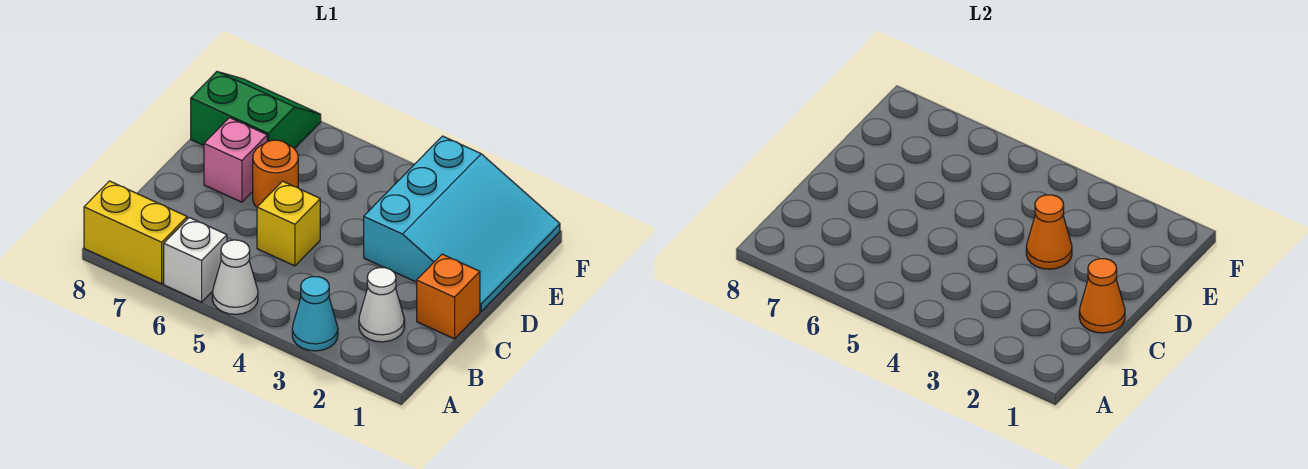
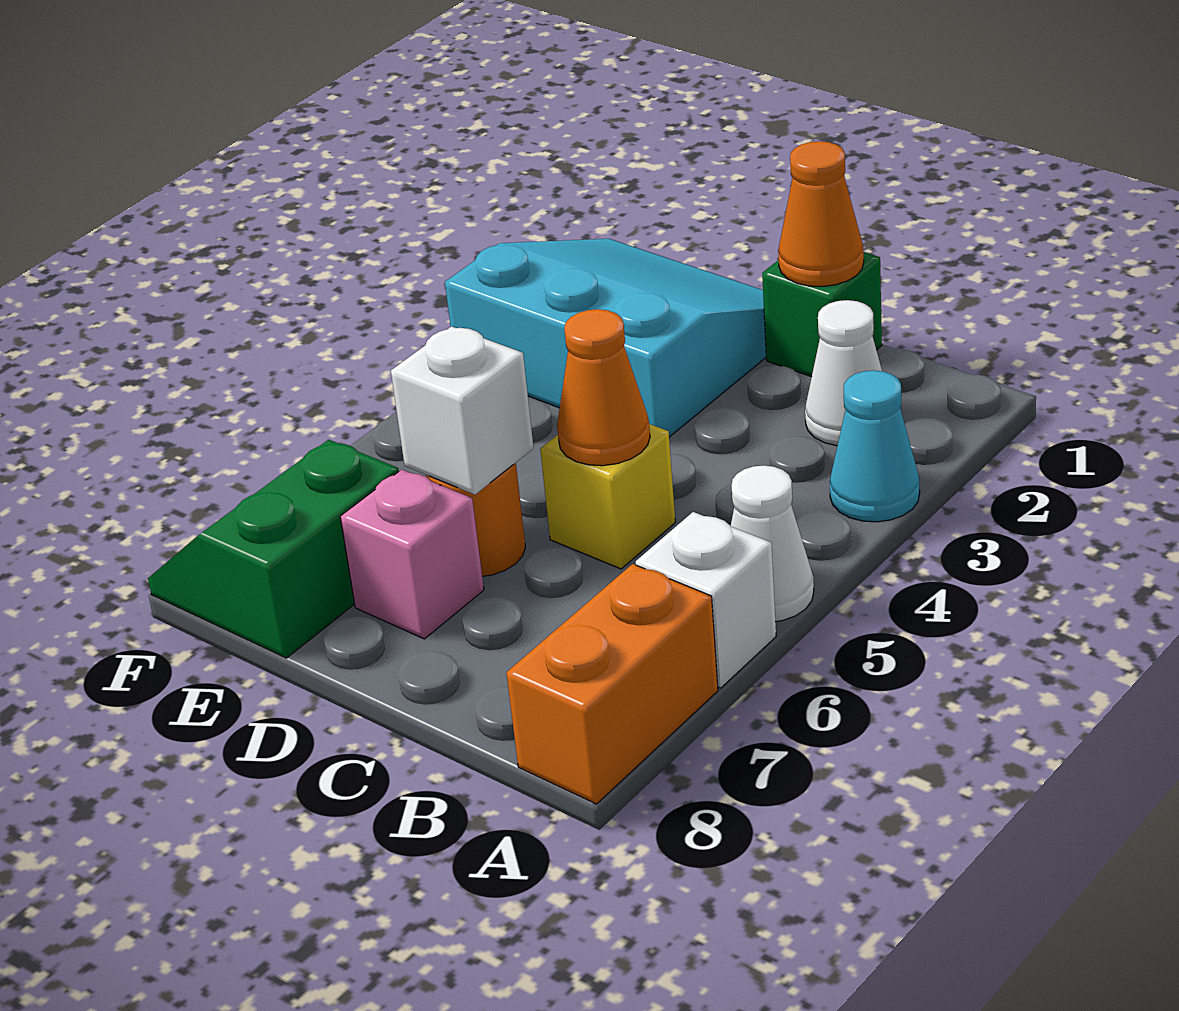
yellow brick A7:A8 level 1 -> orange brick A7:A8 level 1
orange brick C1 level 1 -> green brick C1 level 1
orange cone D3 level 2 -> orange cone C5 level 2
none -> white brick D6 level 2

